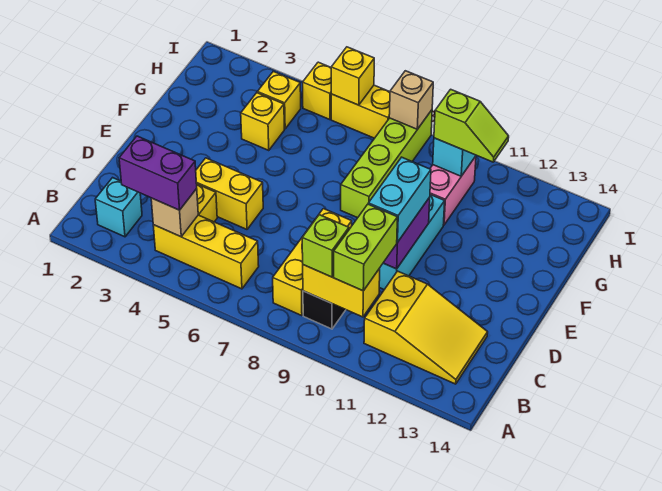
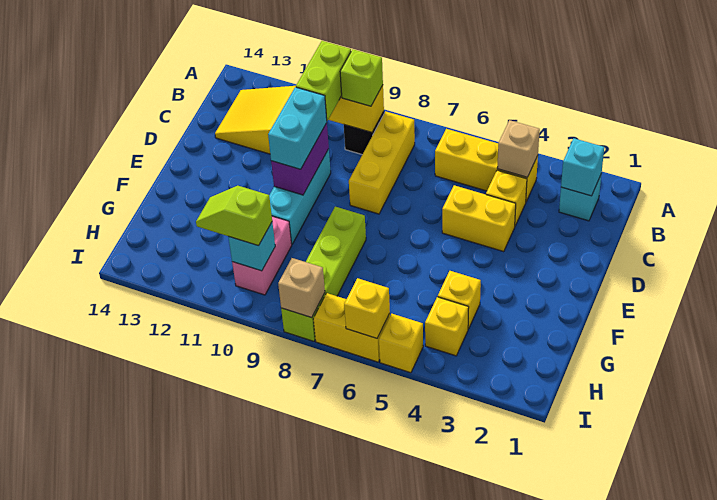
none -> cyan brick B2 level 2
purple brick B3:B4 level 3 -> none

